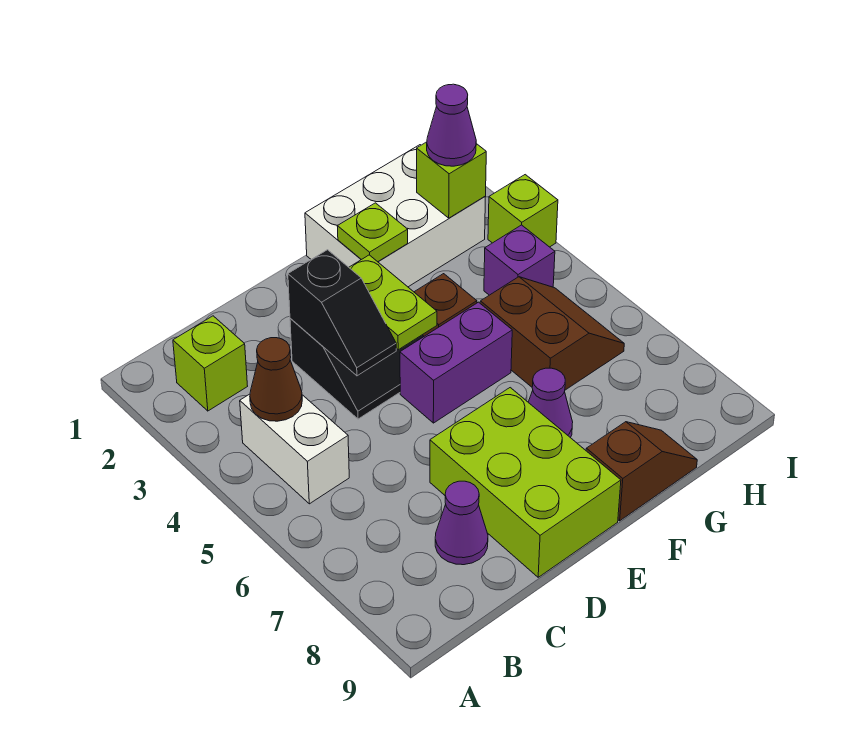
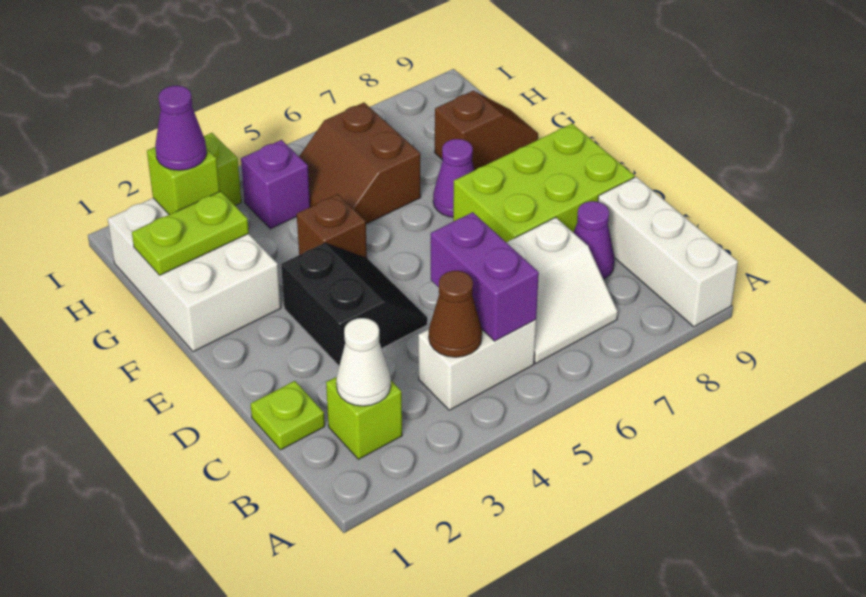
none -> white brick A9:C9 level 1
none -> white cone B2 level 2
none -> white slope B6:C7 level 1 top C
black slope D3:D4 level 2 top 3 -> none
lime plate E3:E4 level 2 -> lime plate G1:G2 level 2
purple brick E5:F5 level 1 -> purple brick B5:C5 level 2
lime plate F2 level 2 -> lime plate C1 level 1
brown slope F9:G9 level 1 top F -> brown slope G8:G9 level 1 top 8
brown slope G5:H6 level 1 top G -> brown slope G5:H6 level 1 top 6

